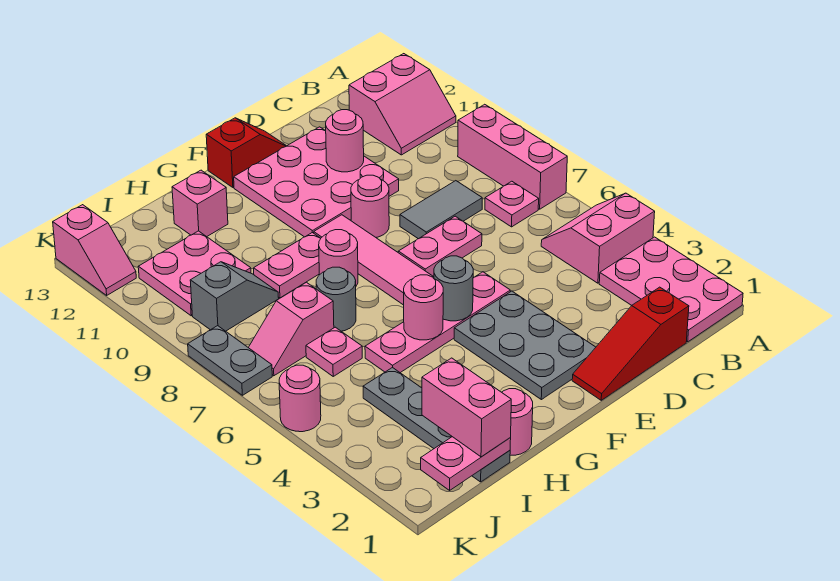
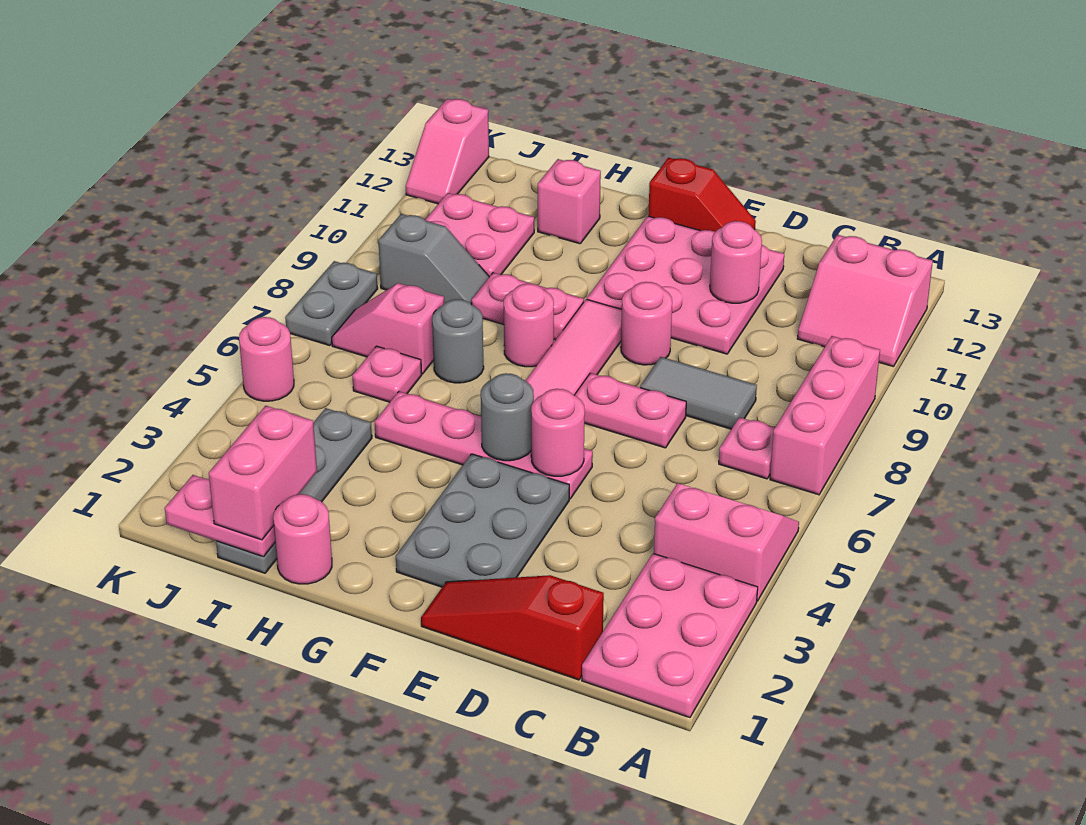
pink round brick G5 level 2 -> pink round brick E5 level 2

